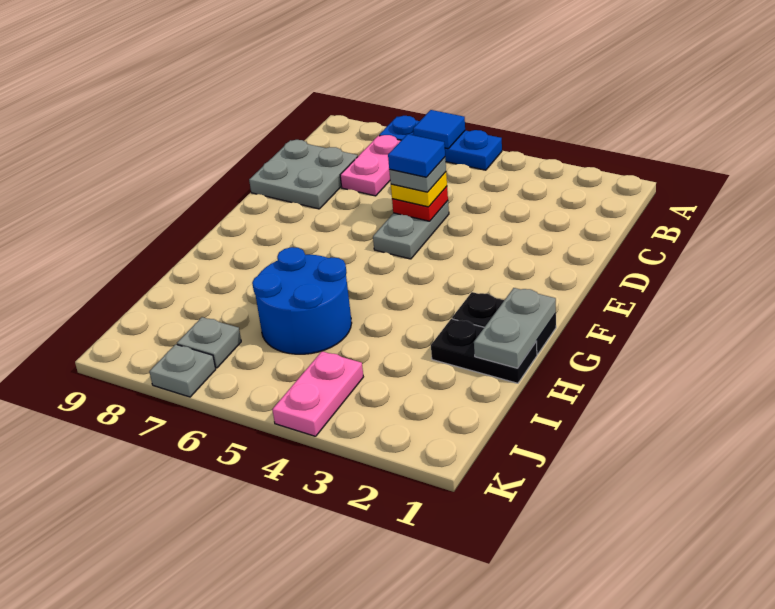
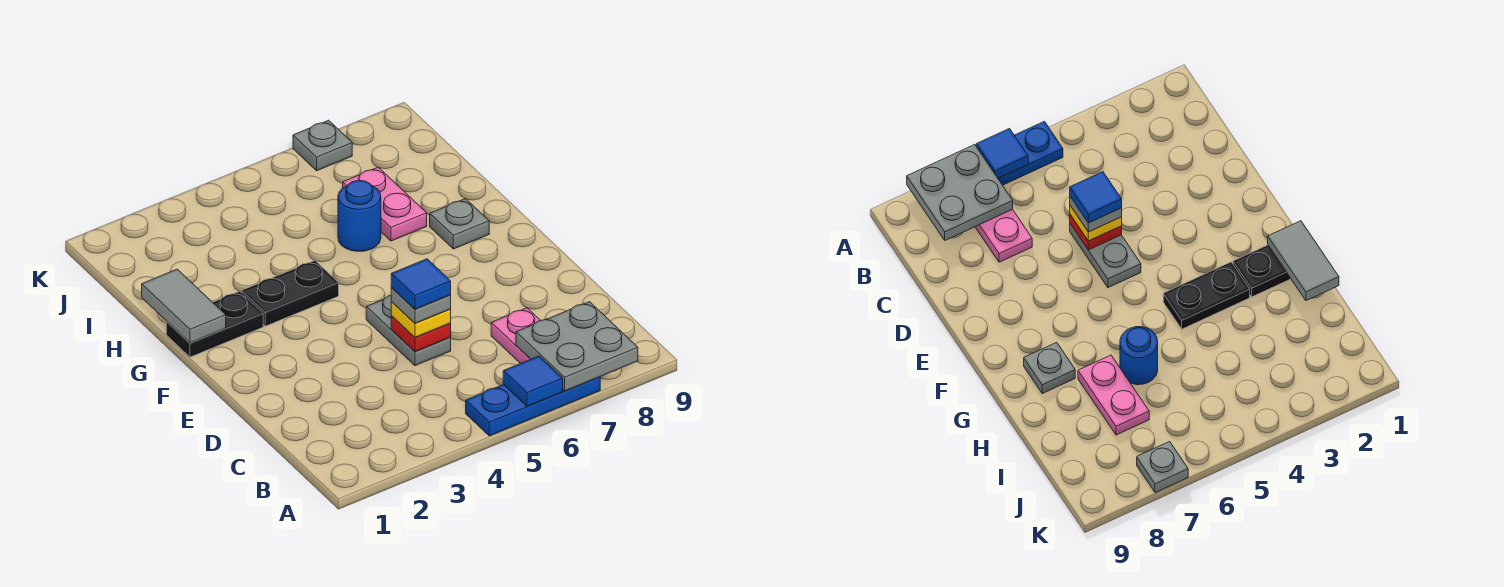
grey plate C8:D9 level 1 -> grey plate A7:B8 level 2
grey plate G1:H1 level 2 -> grey tile G1:H1 level 2
black plate H1:H2 level 1 -> black plate G3:G4 level 1
blue round brick H5:I6 level 1 -> blue round brick H6 level 1
pink plate J4:K4 level 1 -> pink plate H7:I7 level 1
grey plate J7 level 1 -> grey plate G8 level 1

